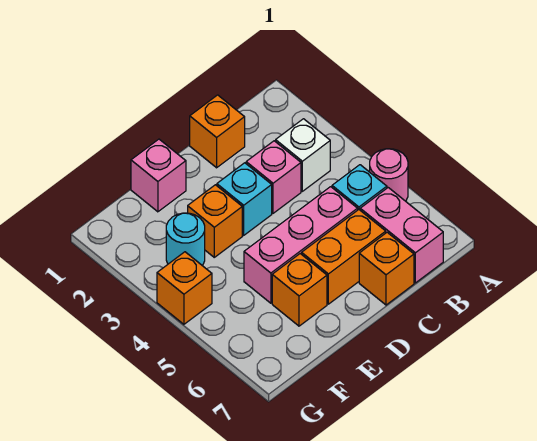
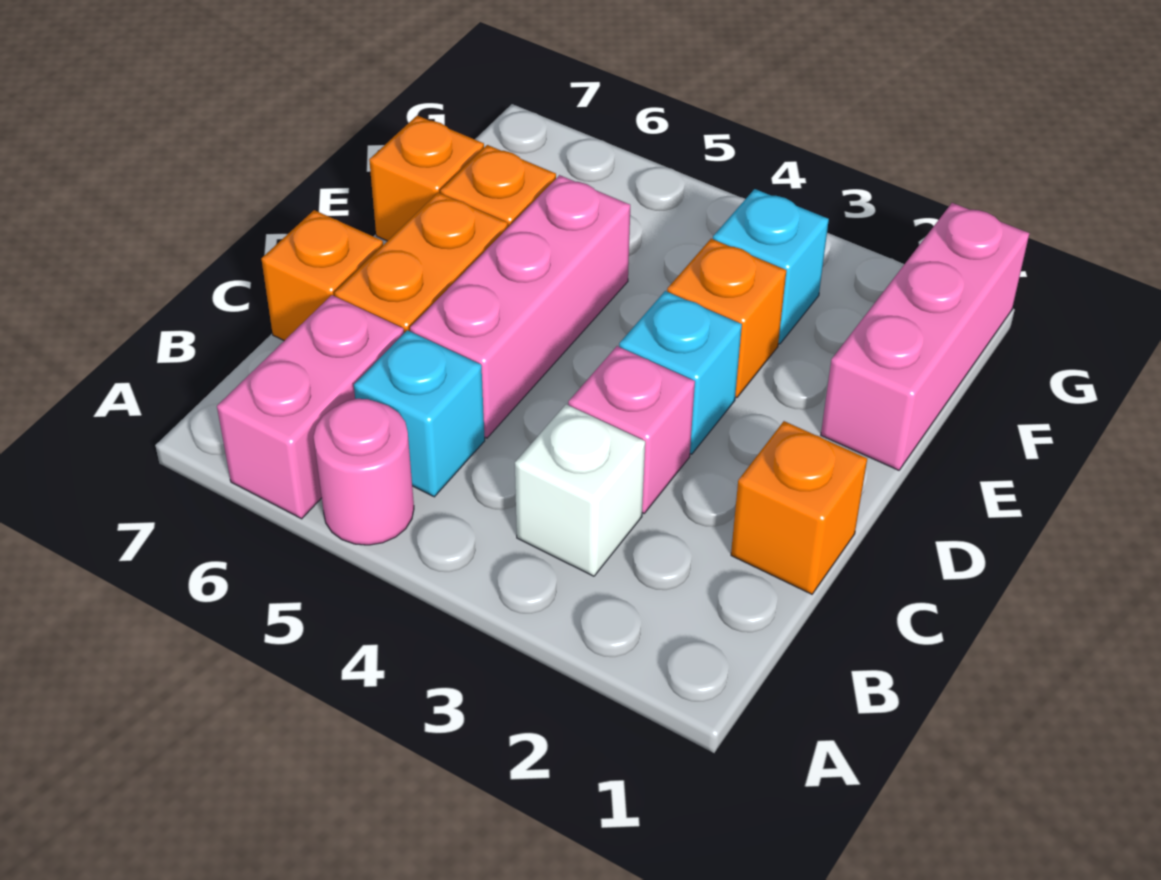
pink brick B6:B7 level 1 -> pink brick A6:B6 level 1
pink brick E1 level 1 -> pink brick E1:G1 level 1
cyan round brick F3 level 1 -> cyan brick F3 level 1
orange brick G4 level 1 -> orange brick E7 level 1

